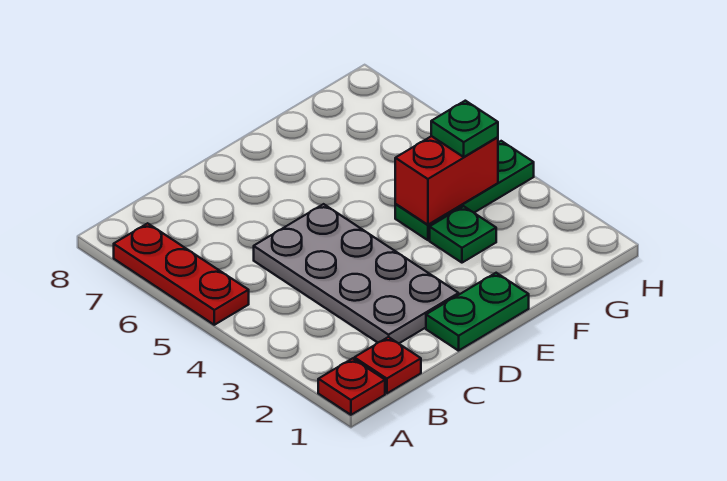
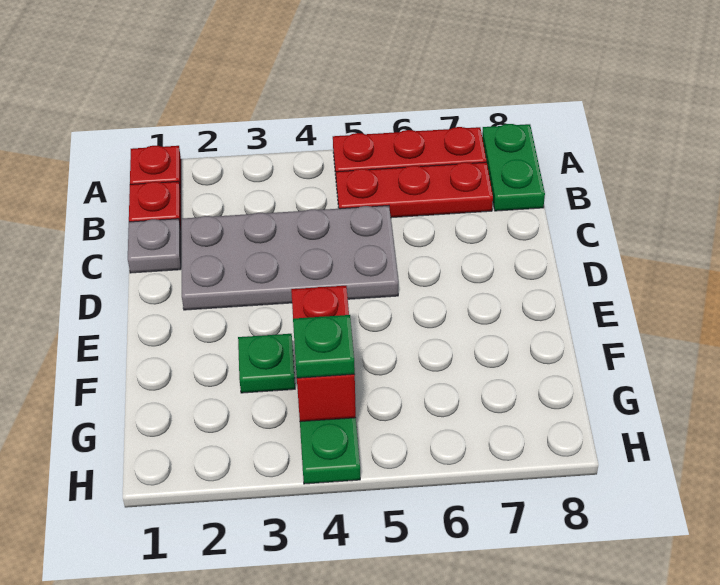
none -> red plate B5:B7 level 1
none -> grey plate C1 level 1
green plate D1:E1 level 1 -> green plate A8:B8 level 1

